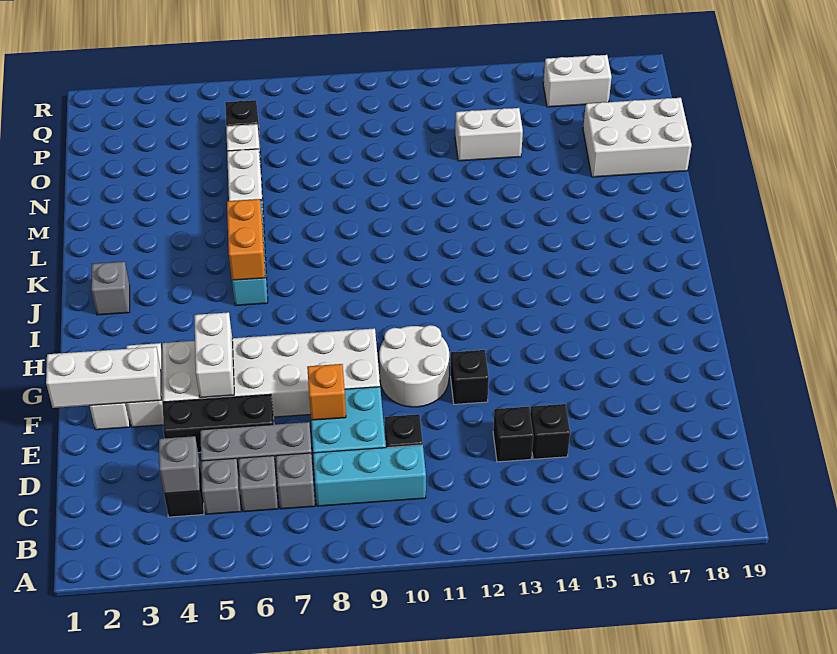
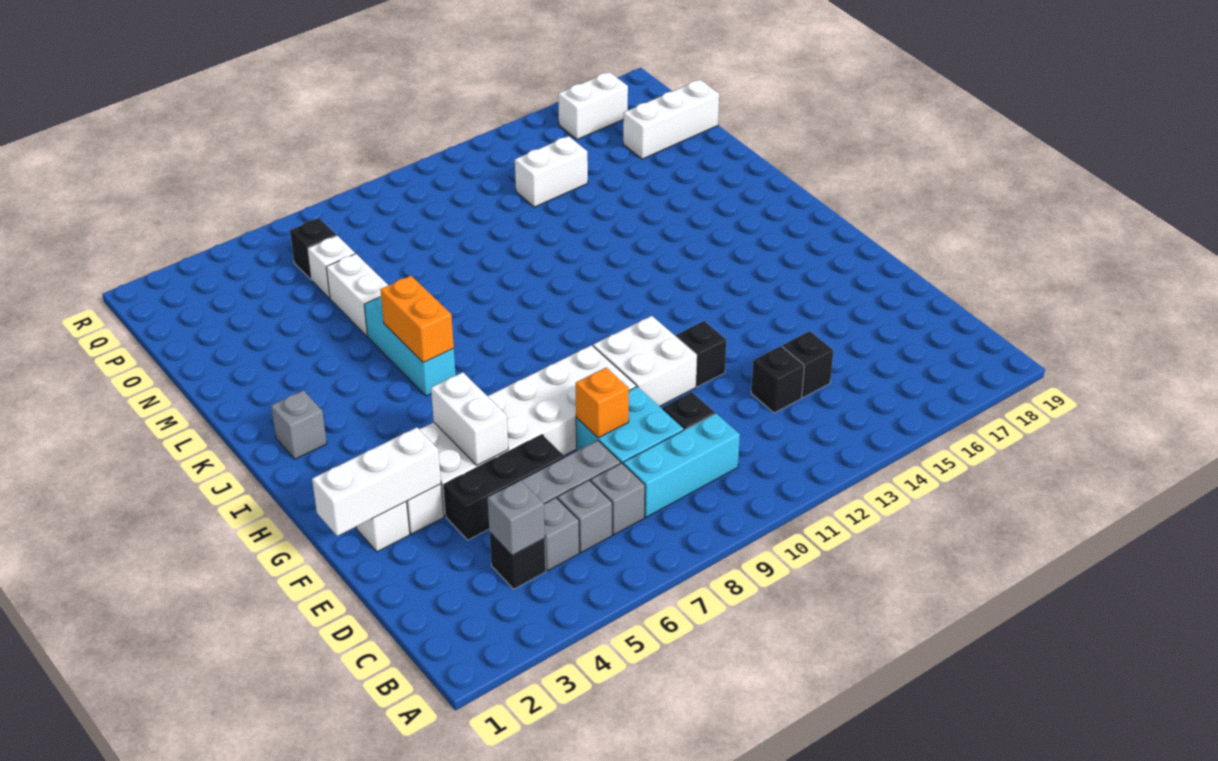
white round brick F10:G11 level 1 -> white brick F10:G11 level 1
white brick N17:O19 level 1 -> white brick O17:O19 level 1

